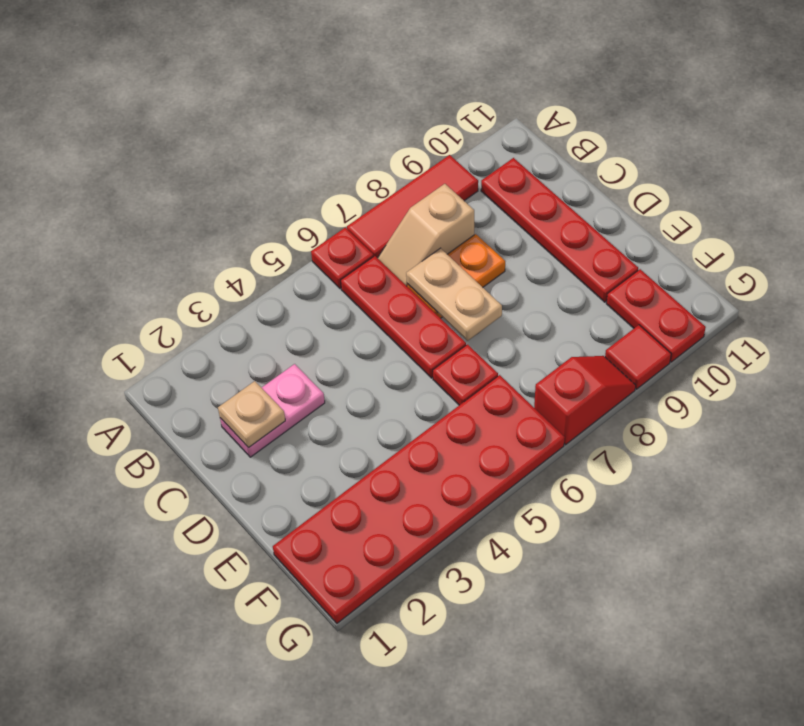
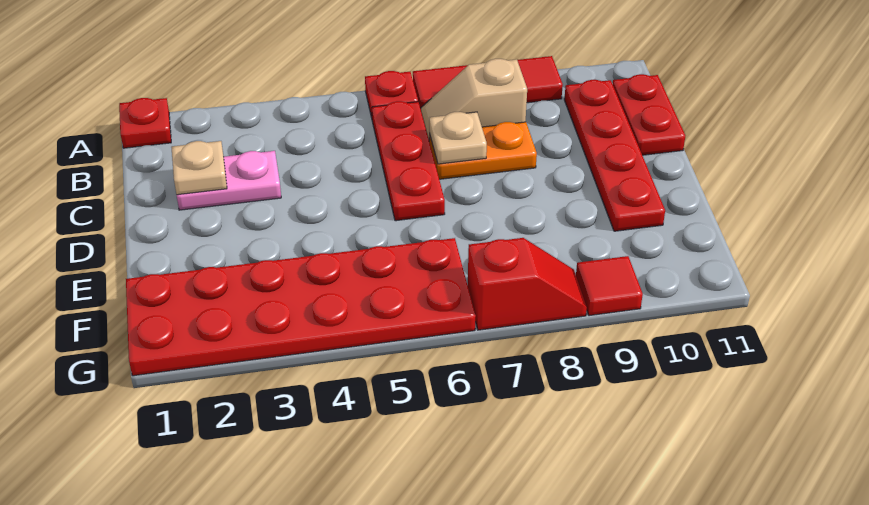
tan plate C7:D7 level 2 -> tan plate C7 level 2
red plate E6 level 1 -> red plate A1 level 1
red plate F10:G10 level 1 -> red plate B11:C11 level 1

